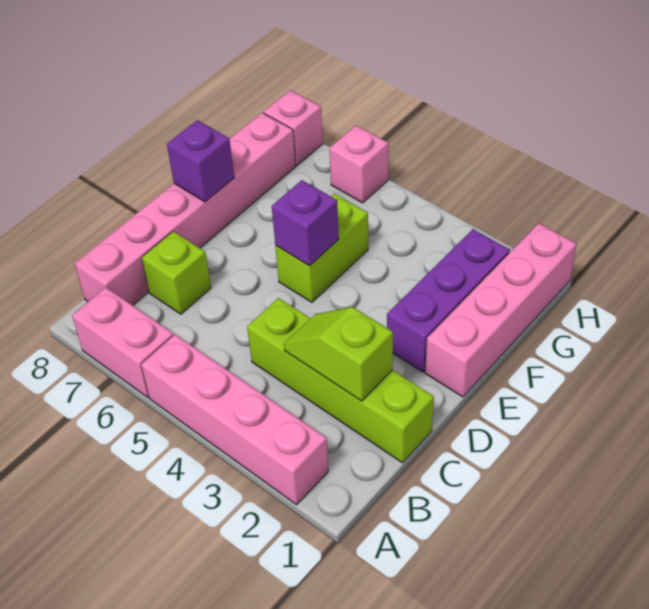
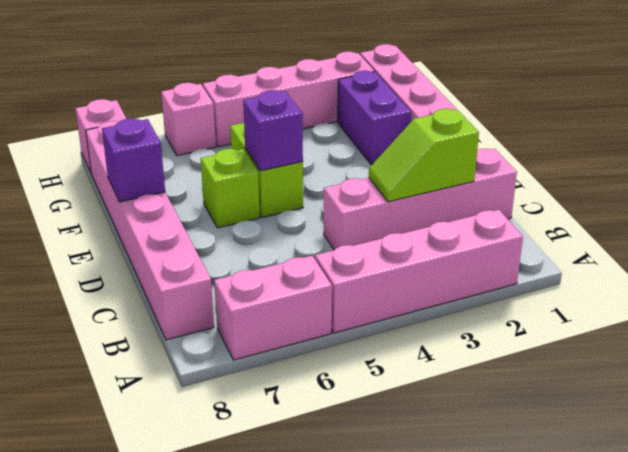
lime brick C1:C4 level 1 -> pink brick C1:C4 level 1
lime brick C7 level 1 -> lime brick E6 level 1
purple brick E2:G2 level 1 -> purple brick F2:G2 level 1
none -> pink brick H2:H5 level 1

